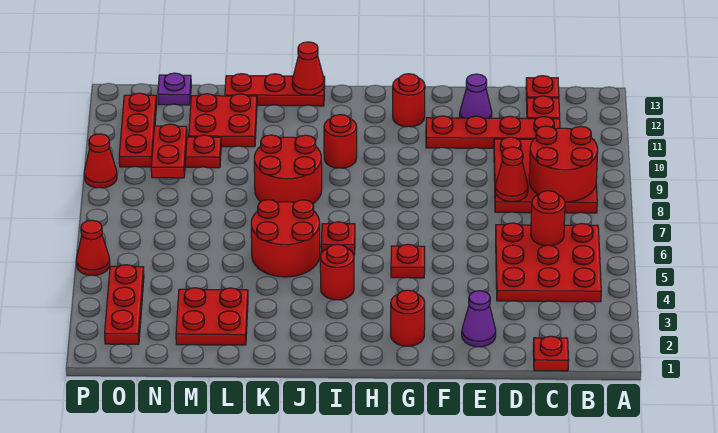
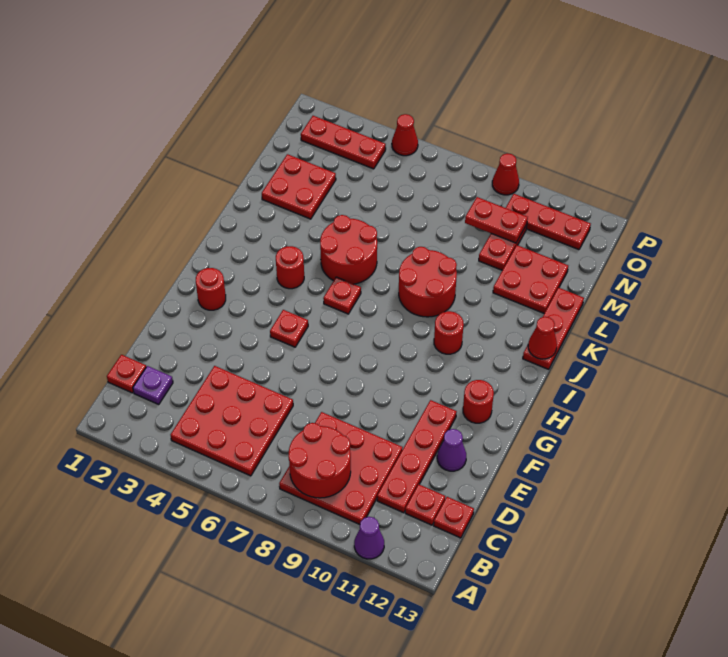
red round brick C6 level 2 -> none
red cone D8 level 2 -> none
purple cone E2 level 1 -> purple cone A11 level 1
purple plate N13 level 1 -> purple plate C2 level 1

